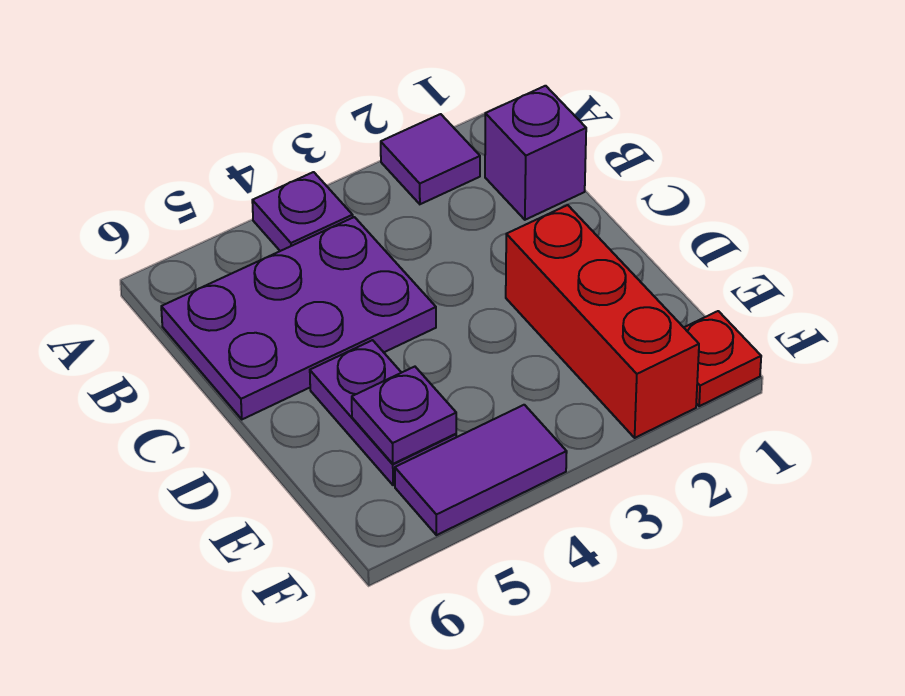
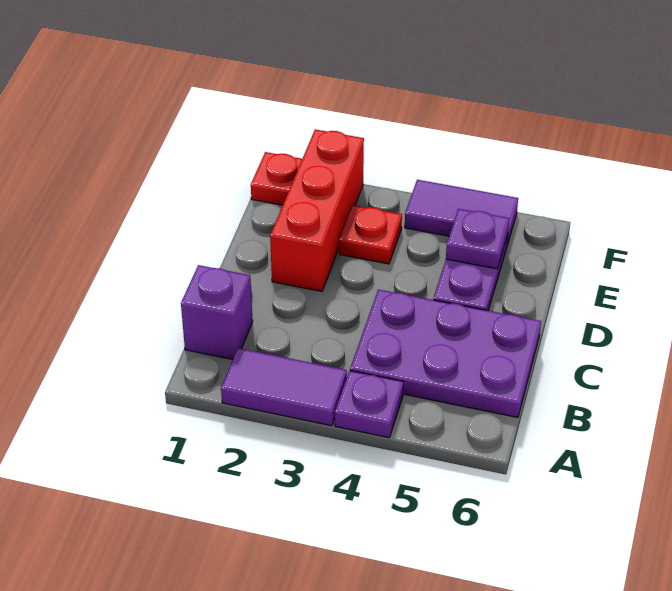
purple tile A2 level 1 -> purple tile A2:A3 level 1
none -> red plate E3 level 1

